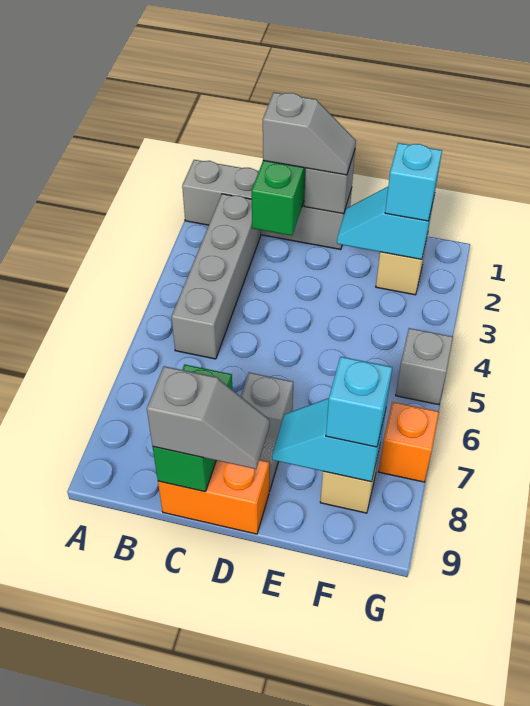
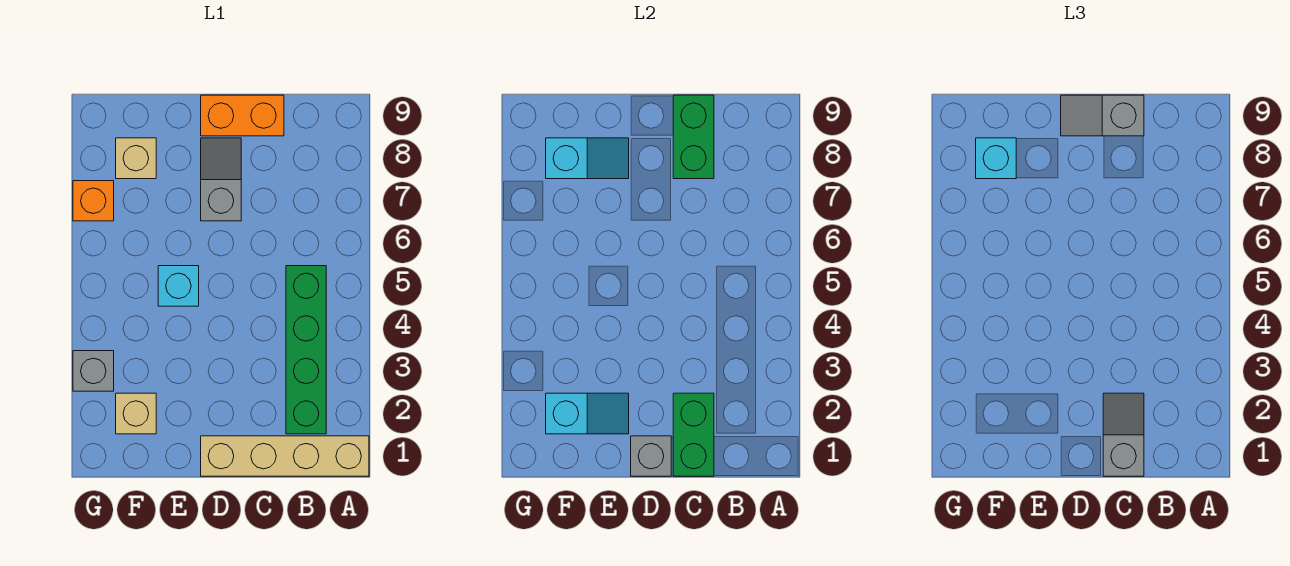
grey brick A1:D1 level 1 -> tan brick A1:D1 level 1
grey brick B2:B5 level 1 -> green brick B2:B5 level 1
grey slope C1:D1 level 3 top C -> grey slope C1:C2 level 3 top 1
cyan brick F2 level 3 -> cyan brick E5 level 1
grey brick G5 level 1 -> grey brick G3 level 1

